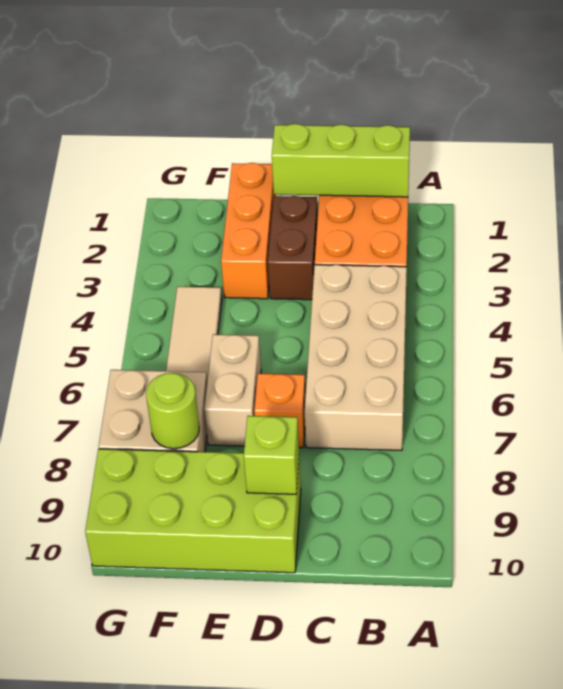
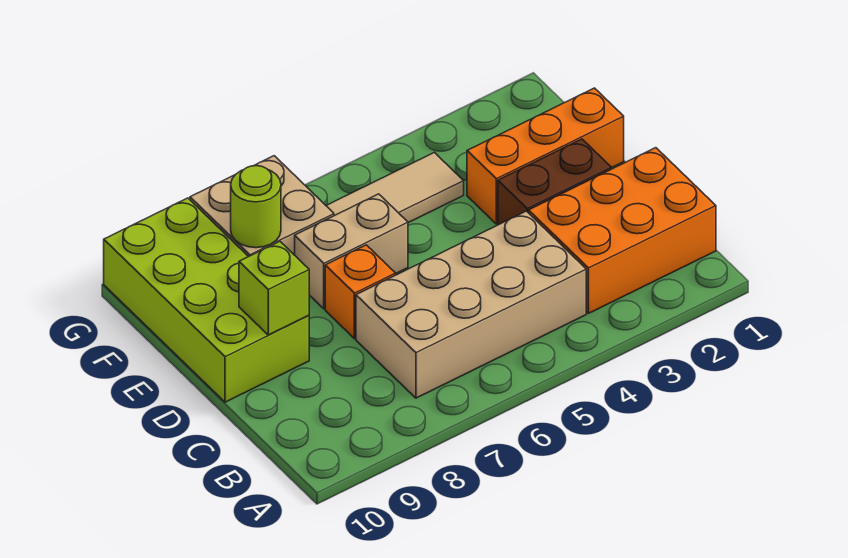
lime brick B1:D1 level 2 -> none

